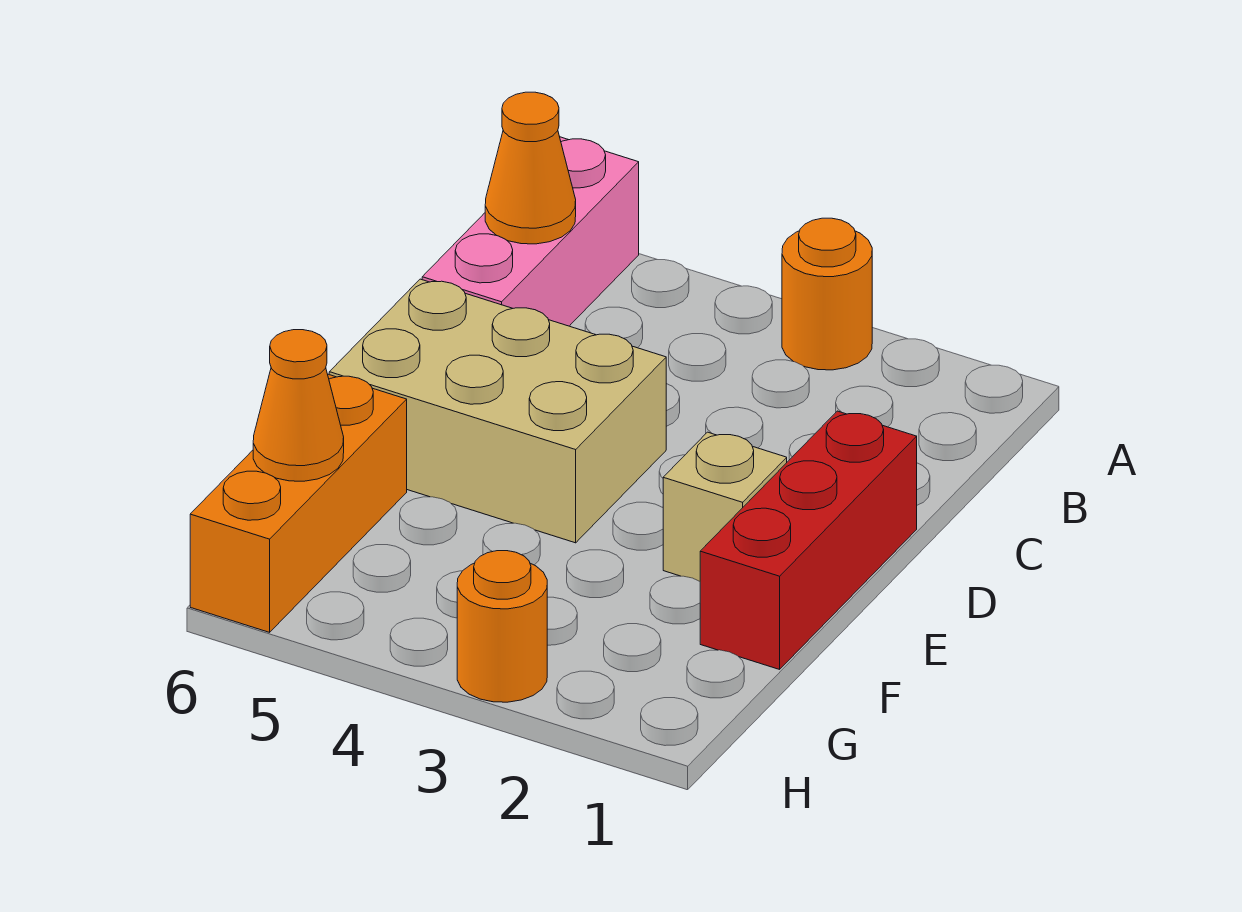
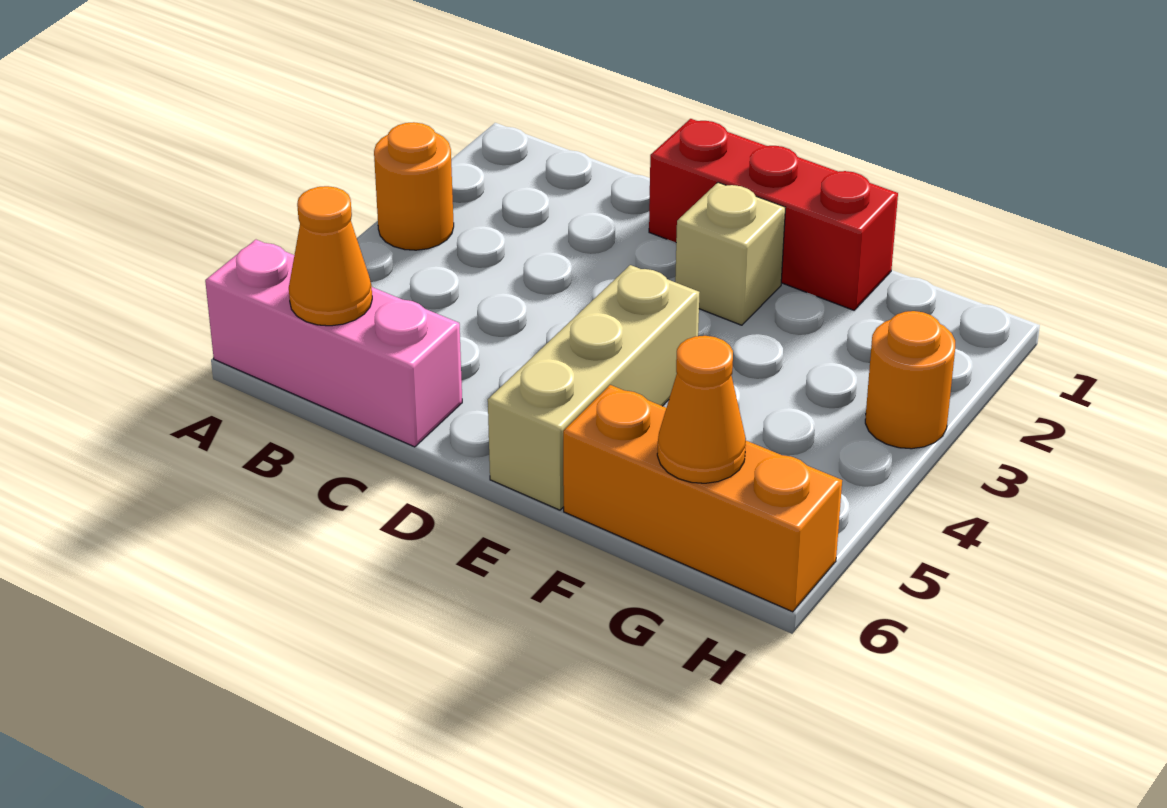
tan brick D4:E6 level 1 -> tan brick E4:E6 level 1

